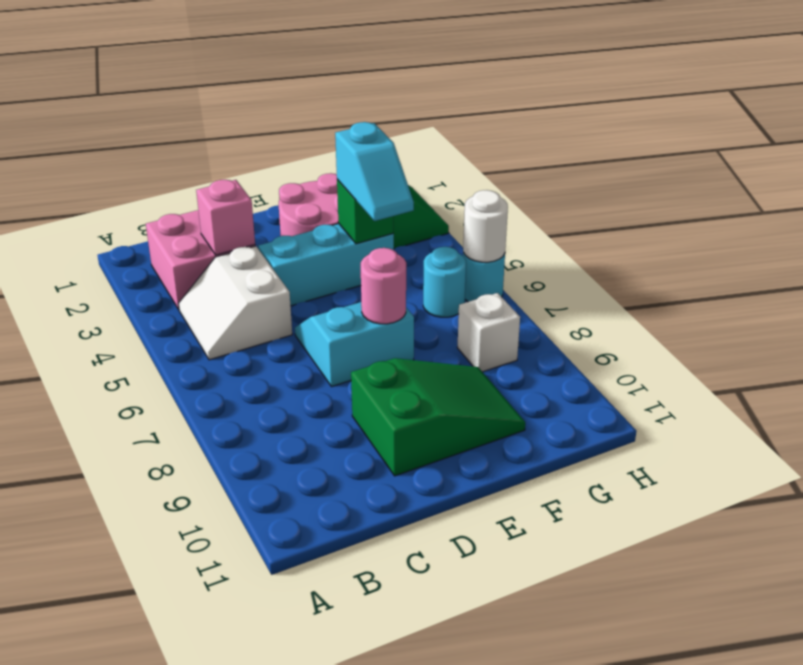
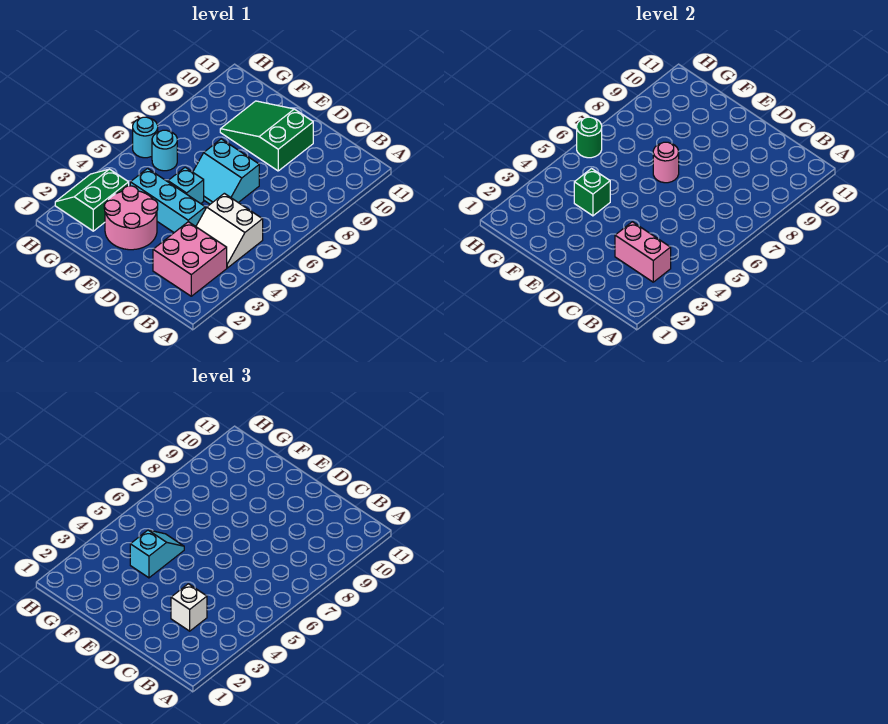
white slope B4:C5 level 1 top C -> white slope B4:C5 level 1 top 5
pink brick C3 level 2 -> pink brick B3:C3 level 2
none -> cyan brick E5 level 1
white brick G8 level 1 -> white brick C3 level 3
white round brick H6 level 2 -> green round brick H6 level 2

